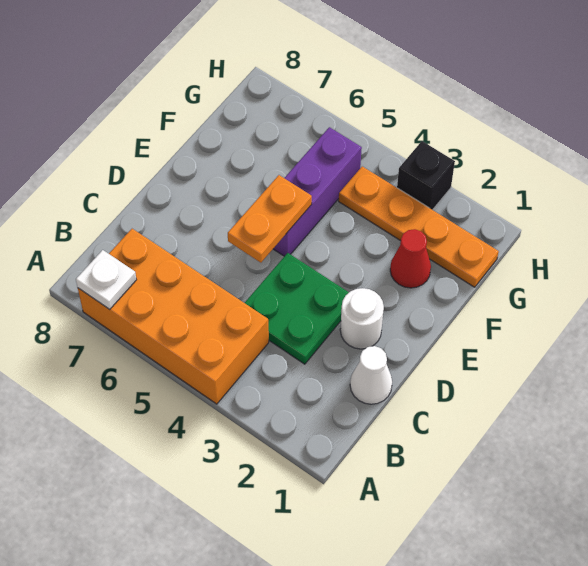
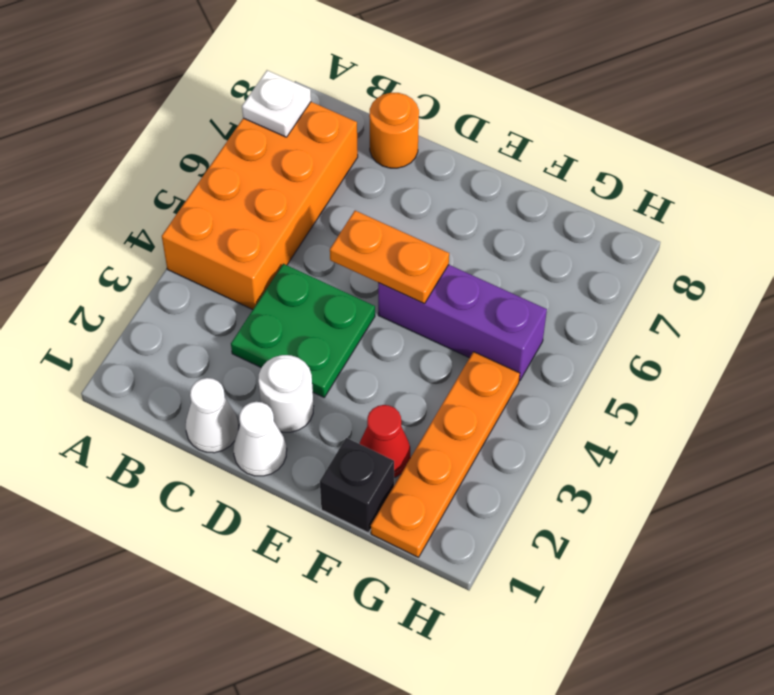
none -> orange round brick C8 level 1
none -> white cone D1 level 1
black brick H3 level 1 -> black brick F1 level 1

